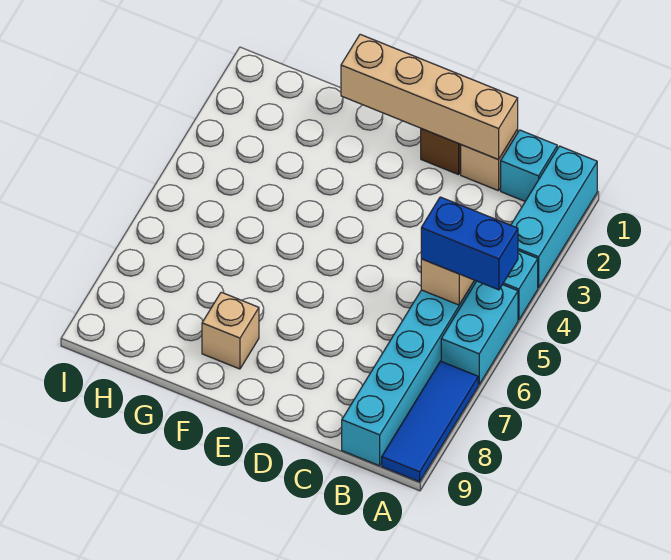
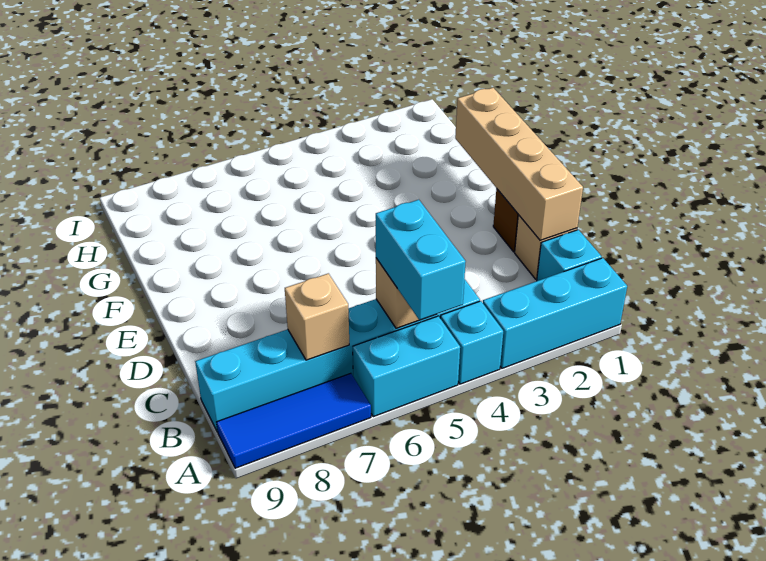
blue brick A5:B5 level 3 -> cyan brick A5:B5 level 3
tan brick F8 level 1 -> tan brick B7 level 2

